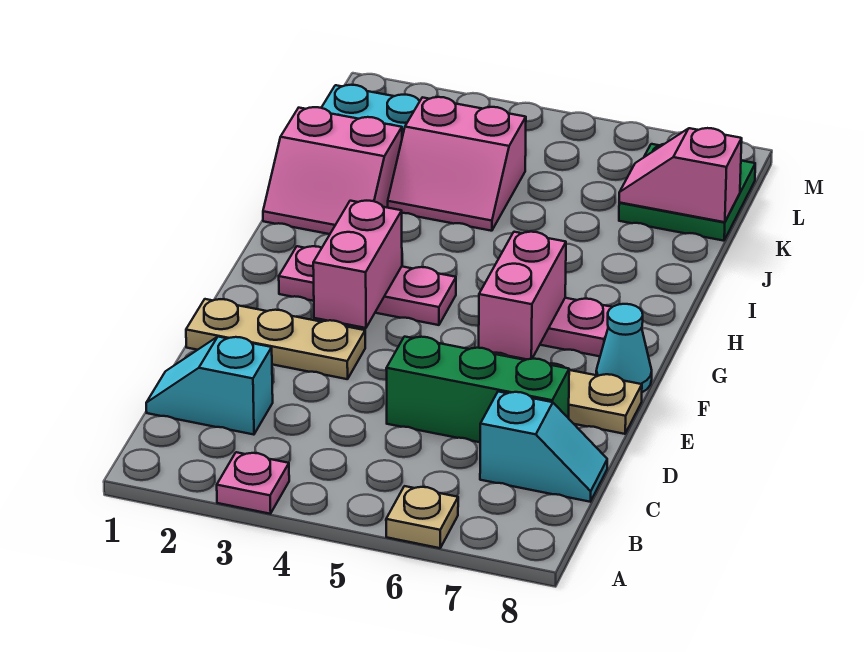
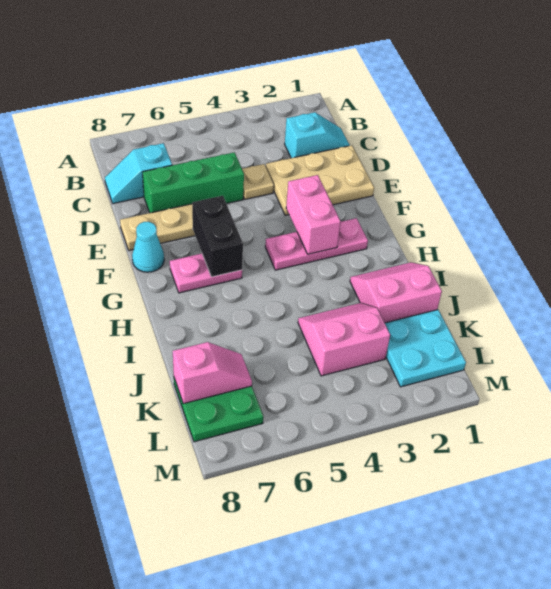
pink plate A3 level 1 -> none
tan plate A6 level 1 -> tan plate D4 level 1
tan plate E1:E3 level 1 -> tan plate D1:E3 level 1
pink brick F6:G6 level 2 -> black brick F6:G6 level 2

